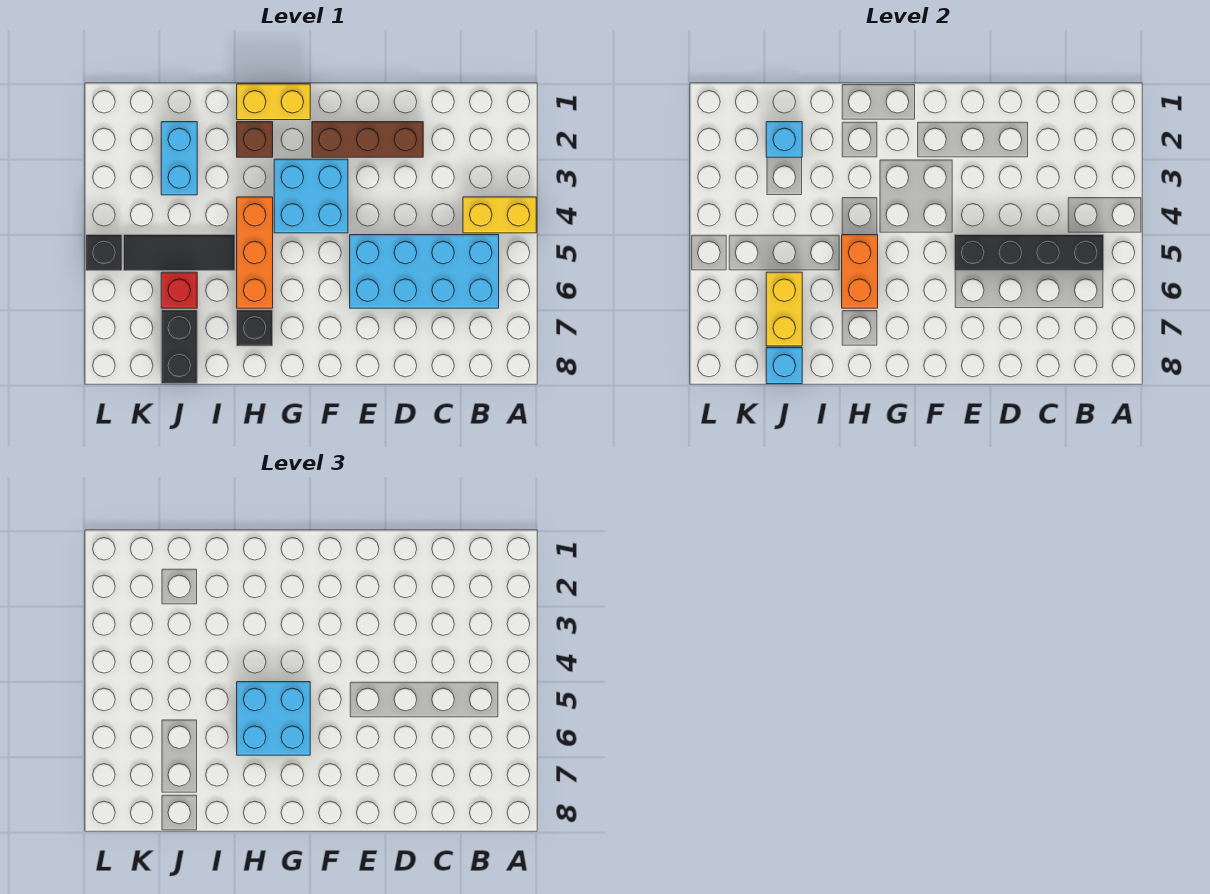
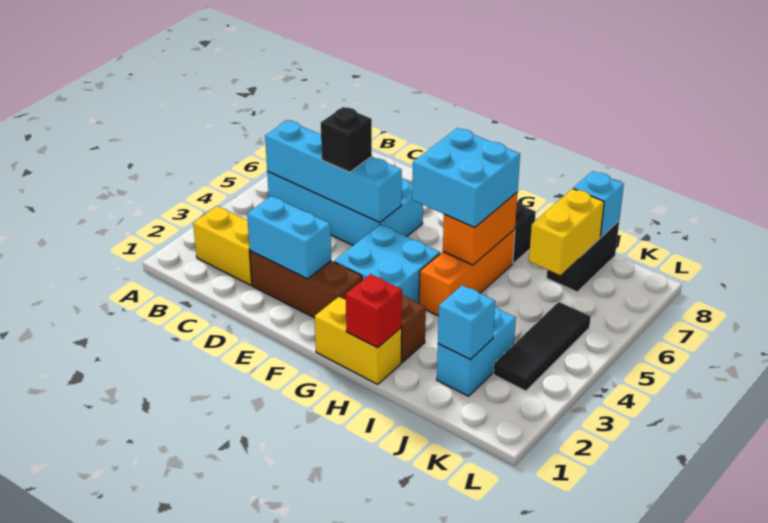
yellow brick A4:B4 level 1 -> yellow brick B2:C2 level 1
black brick B5:E5 level 2 -> cyan brick B5:E5 level 2
none -> cyan brick D2:E2 level 2
black tile I5:K5 level 1 -> black tile K3:K5 level 1
red brick J6 level 1 -> red brick H1 level 2
black brick L5 level 1 -> black brick D5 level 3

